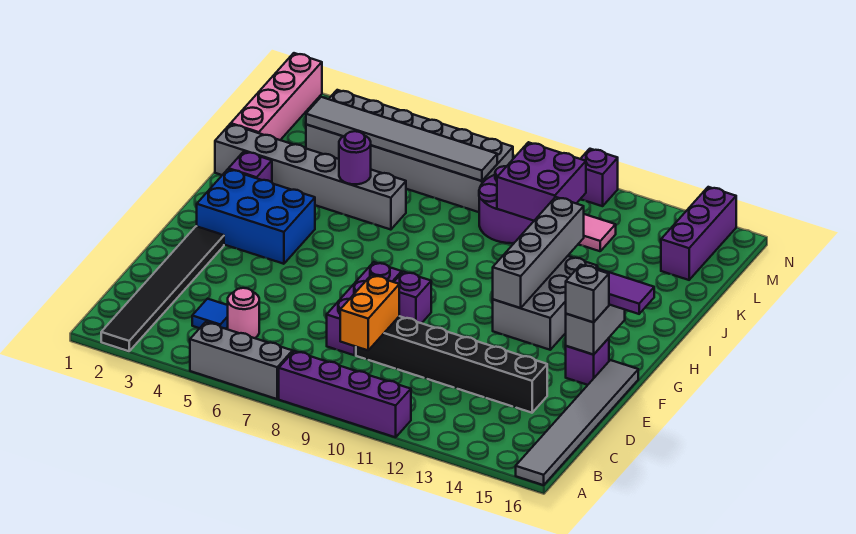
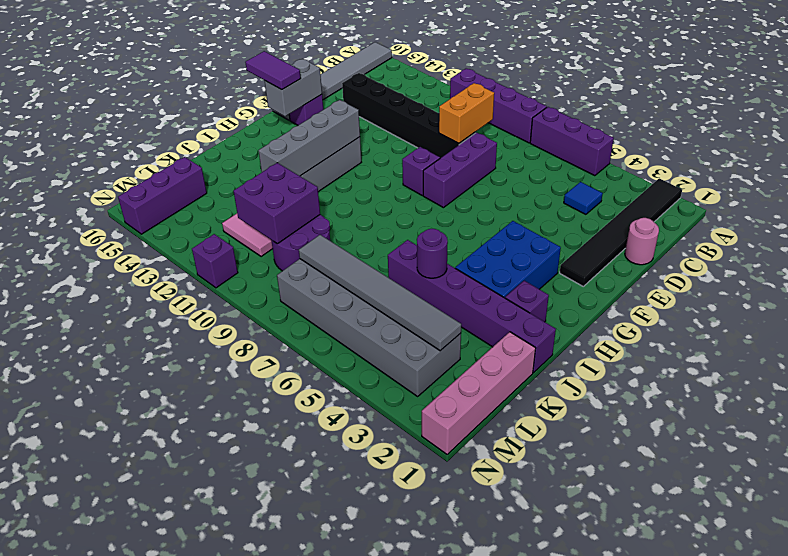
grey brick A5:A7 level 1 -> purple brick A5:A7 level 1
pink round brick C5 level 1 -> pink round brick D1 level 1
grey brick F15 level 3 -> none
blue brick G2:H4 level 1 -> blue brick G3:I4 level 1
grey brick J1:J6 level 1 -> purple brick J1:J6 level 1

